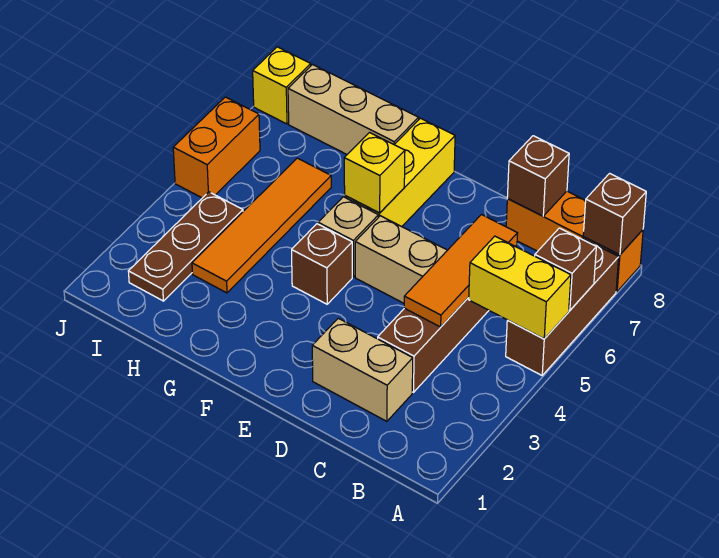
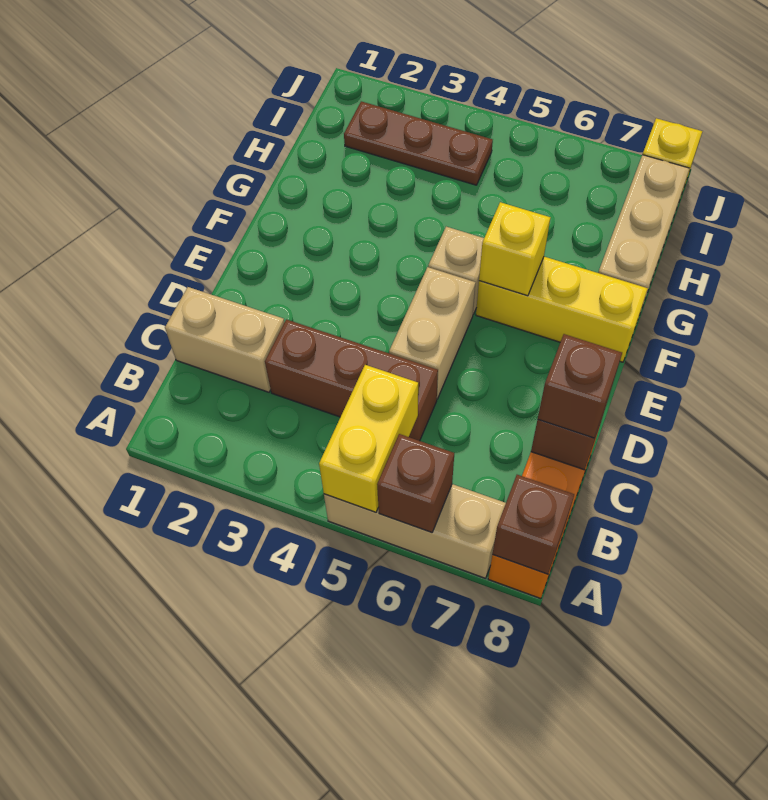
brown brick A5:A7 level 1 -> tan brick A5:A7 level 1
tan brick C2:D2 level 1 -> tan brick C1:C2 level 1
orange tile C4:C6 level 2 -> none
brown brick F4 level 1 -> brown brick C8 level 3
orange tile H3:H6 level 1 -> none
orange brick J5:J6 level 1 -> none

